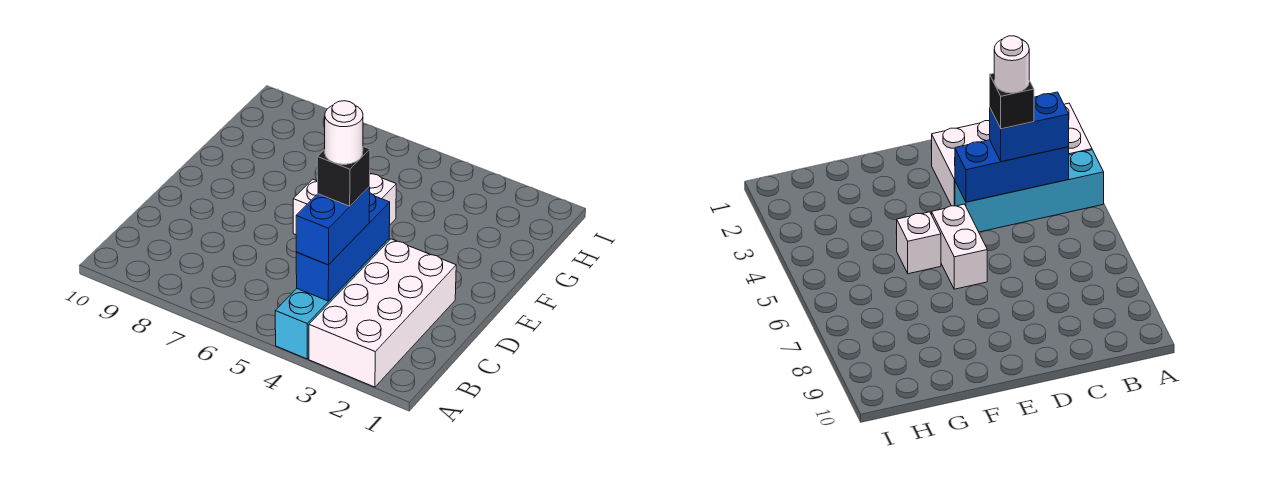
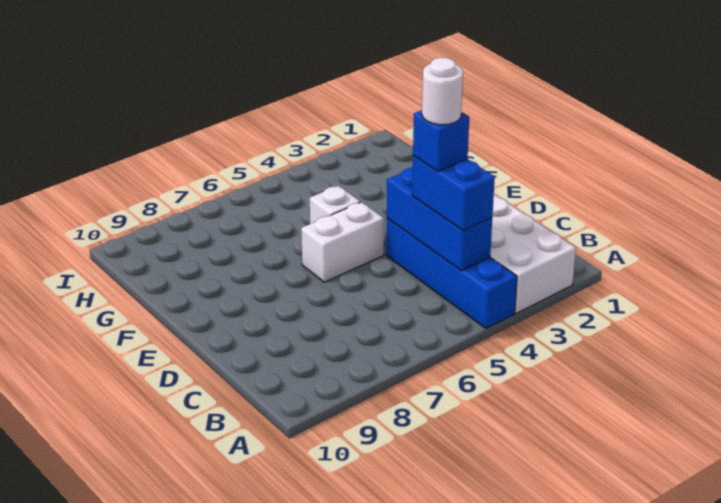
cyan brick A4:D4 level 1 -> blue brick A4:D4 level 1
black brick C4 level 4 -> blue brick C4 level 4

